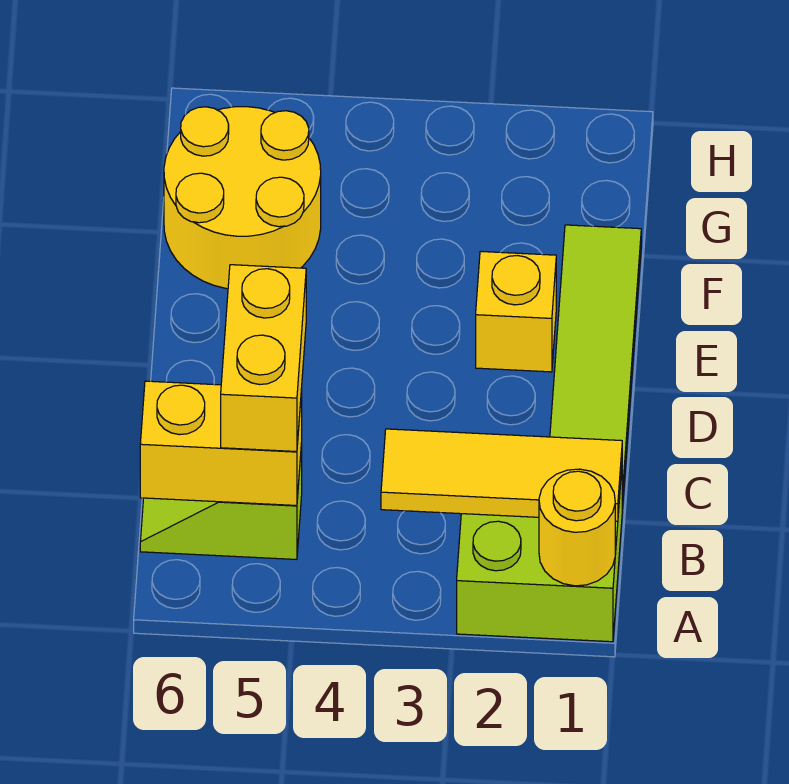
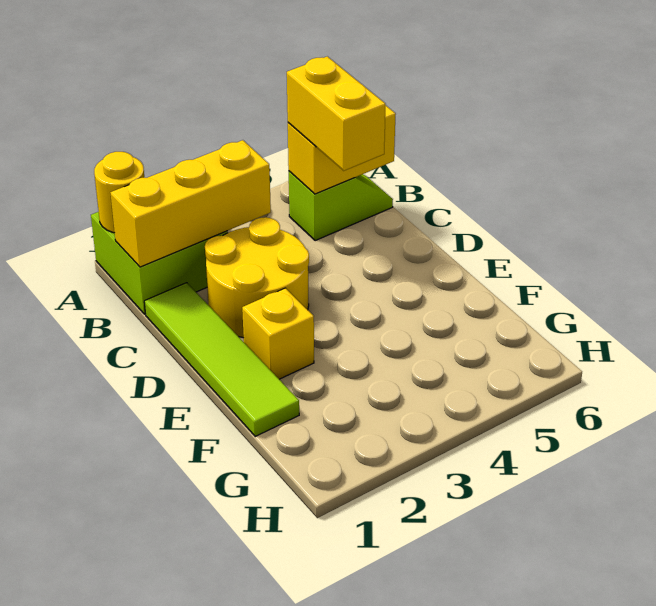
yellow tile B1:B3 level 2 -> yellow brick B1:B3 level 2
yellow round brick F5:G6 level 1 -> yellow round brick C2:D3 level 1

